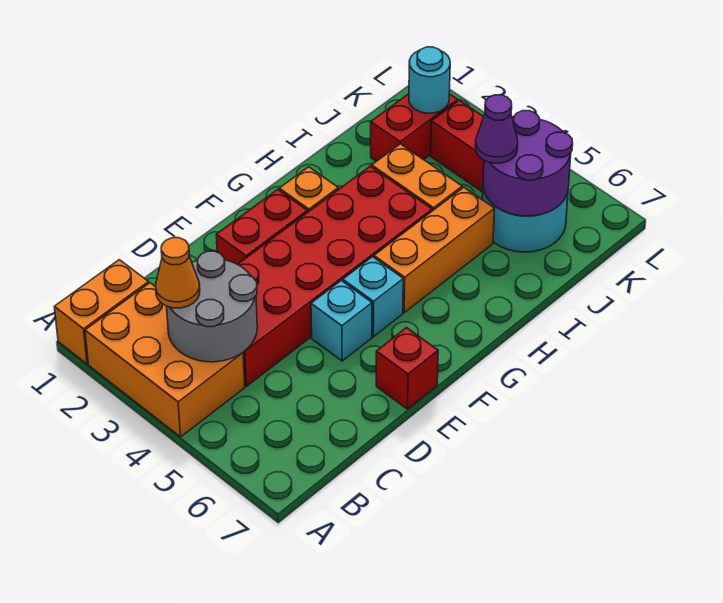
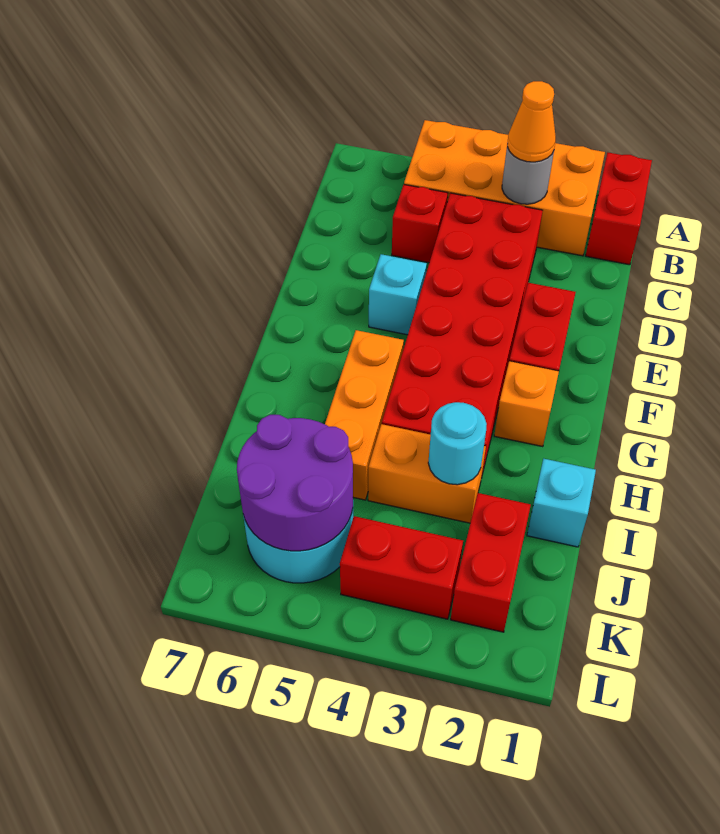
orange brick A1:B1 level 1 -> red brick A1:B1 level 1
orange brick A2:B4 level 1 -> orange brick A2:B5 level 1
grey round brick B3:C4 level 2 -> grey round brick B3 level 2
red brick E7 level 1 -> red brick C5 level 1
cyan brick F5 level 1 -> cyan brick I1 level 1
purple cone J5 level 3 -> none
cyan round brick K2 level 2 -> cyan round brick I3 level 2

